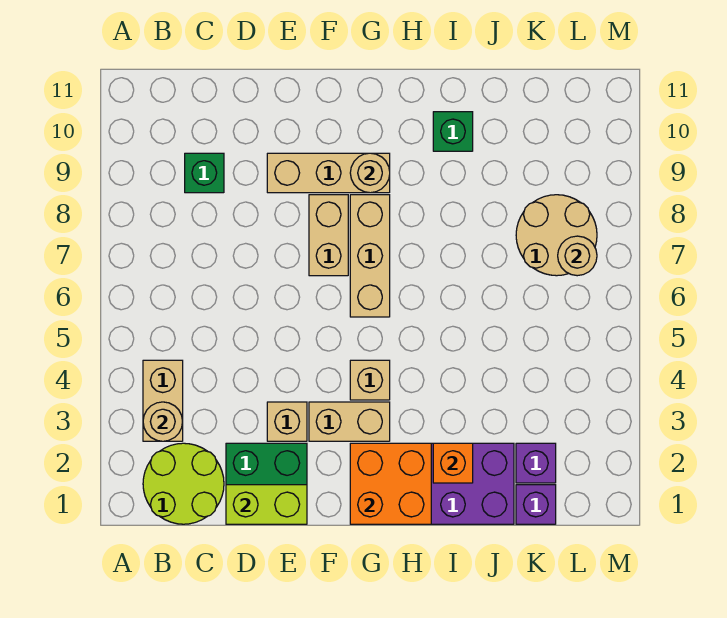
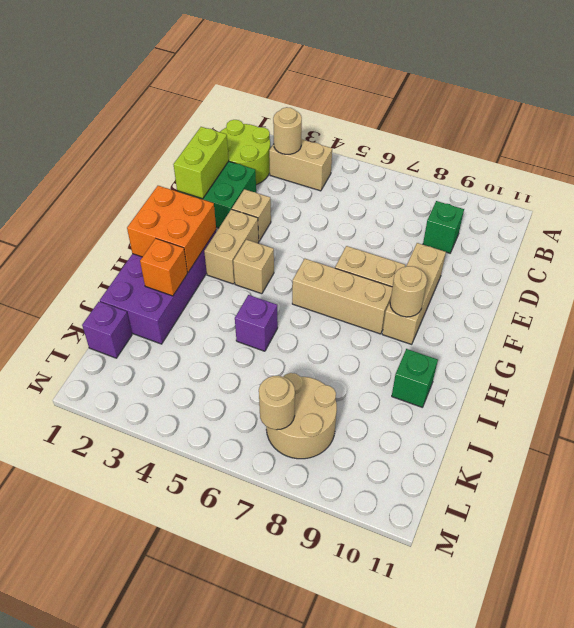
purple brick K2 level 1 -> purple brick I5 level 1

